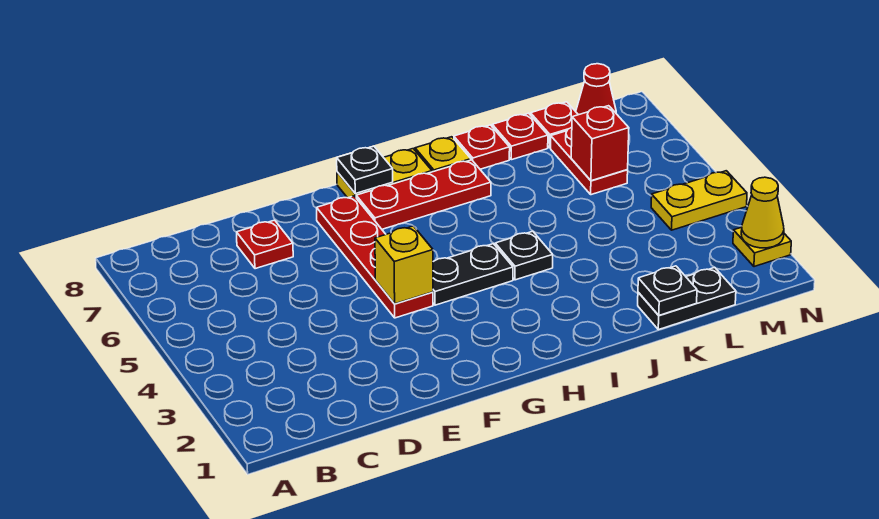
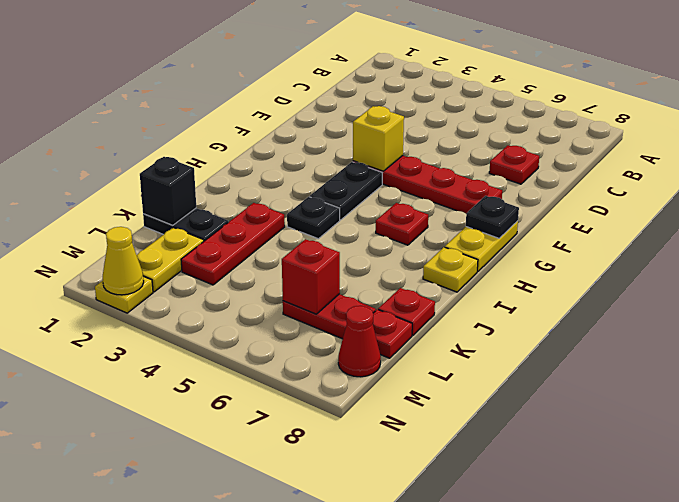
red plate G7:I7 level 1 -> red plate J3:L3 level 1
red plate J8 level 1 -> red plate H6 level 1
black plate K1:L1 level 1 -> black plate K1:K2 level 1
black plate K1 level 2 -> black brick K1 level 2
yellow plate M4:N4 level 1 -> yellow plate L2:M2 level 1

